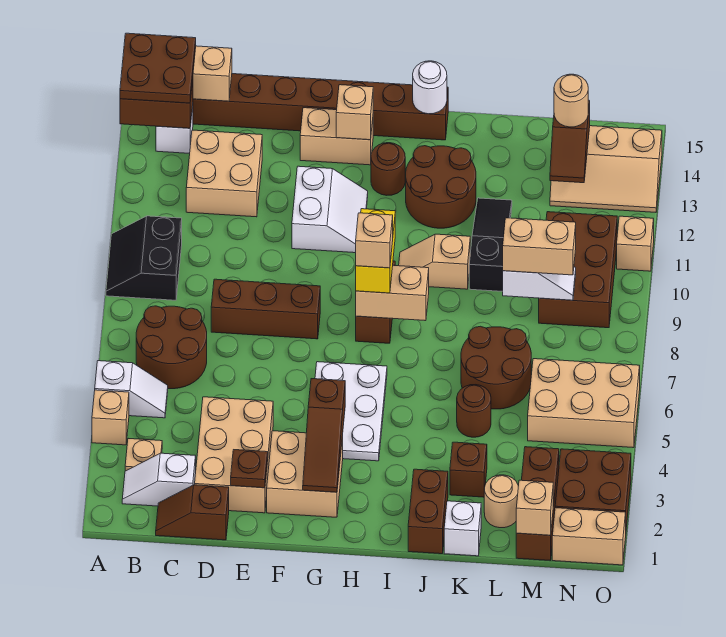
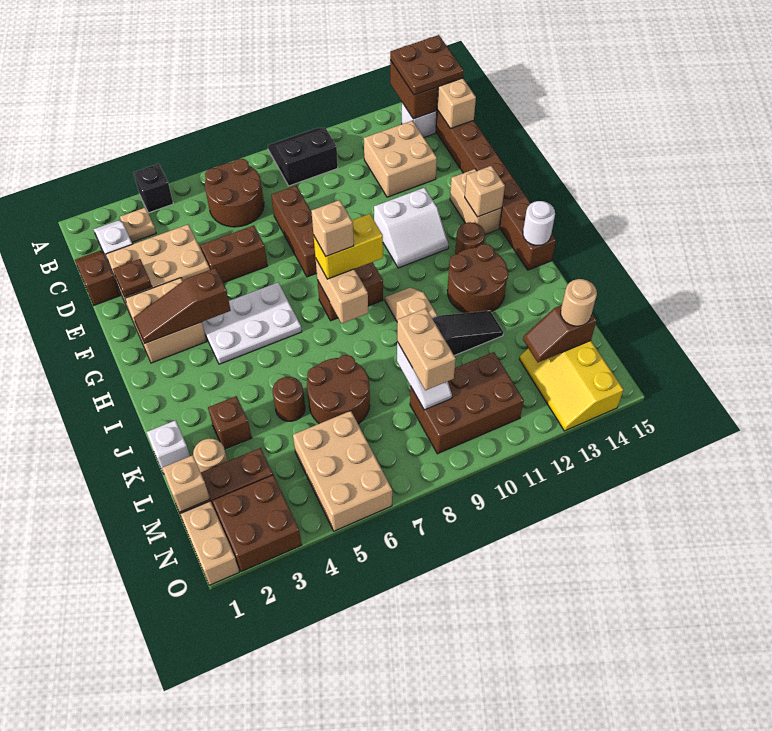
tan brick A4 level 1 -> black brick A4 level 1
white slope A5:B5 level 1 top A -> none
brown brick J1:J2 level 1 -> brown brick E5:E6 level 1
tan slope M13:O14 level 1 top 14 -> yellow slope M13:O14 level 1 top 14
tan brick O11 level 1 -> none

